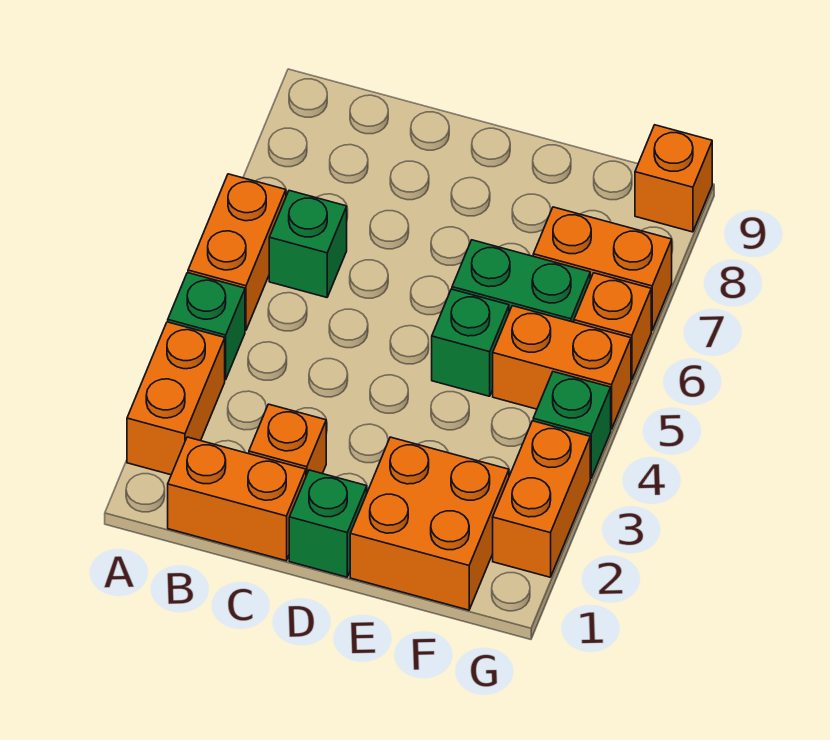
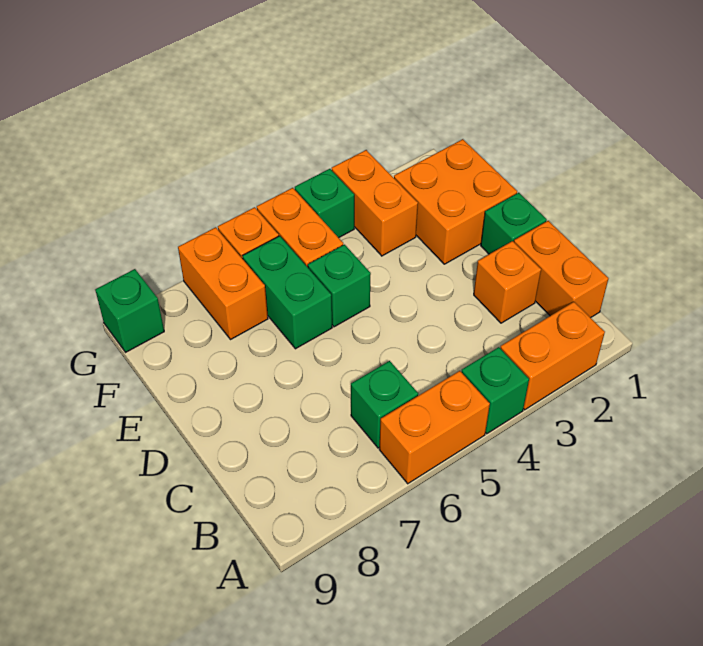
orange brick G2:G3 level 1 -> orange brick F3:G3 level 1
orange brick G9 level 1 -> green brick G9 level 1

